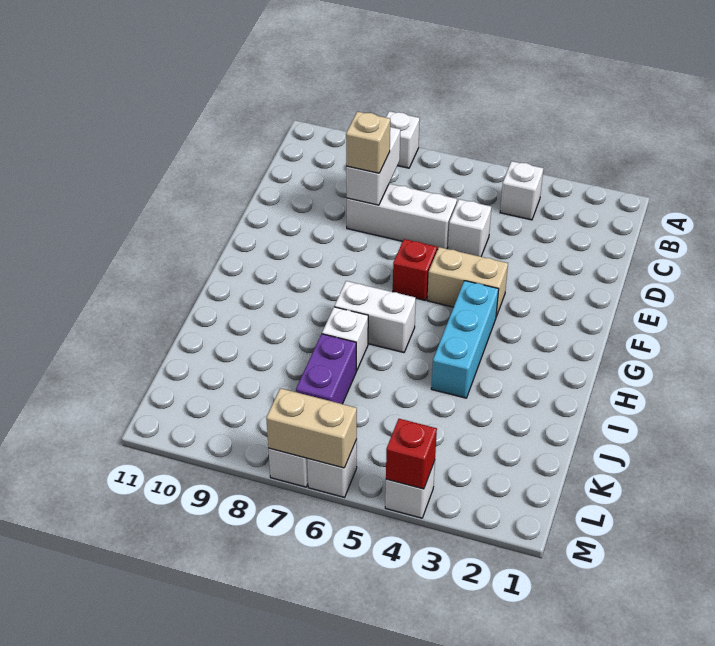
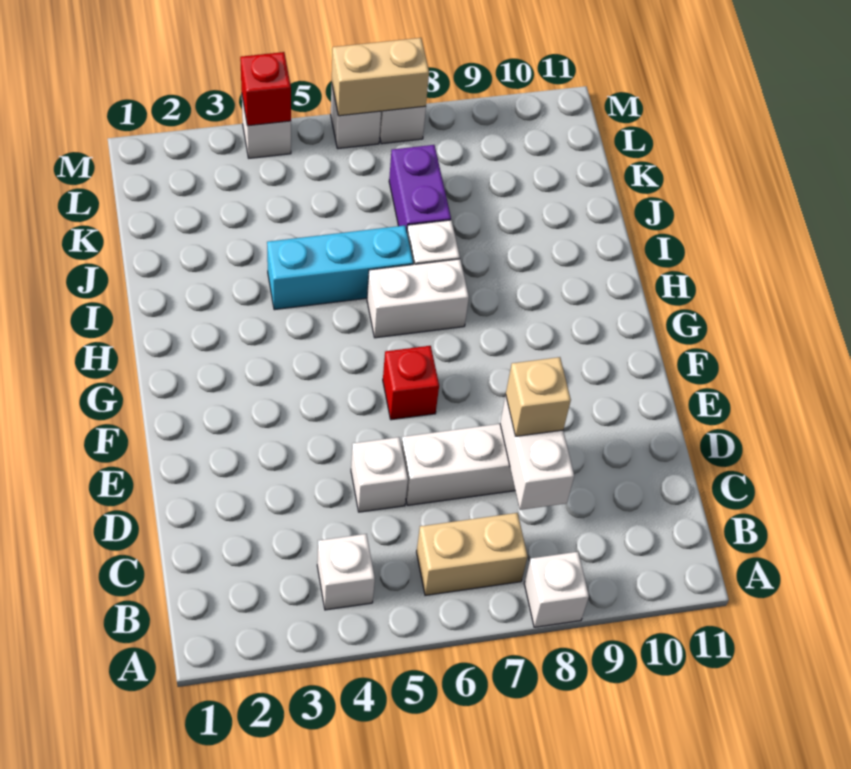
tan brick F4:F5 level 1 -> tan brick B6:B7 level 1
cyan brick G4:I4 level 1 -> cyan brick I4:I6 level 1

